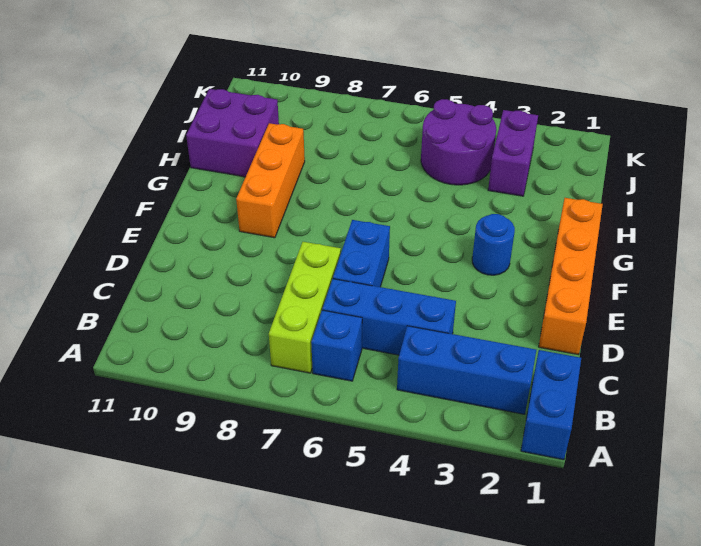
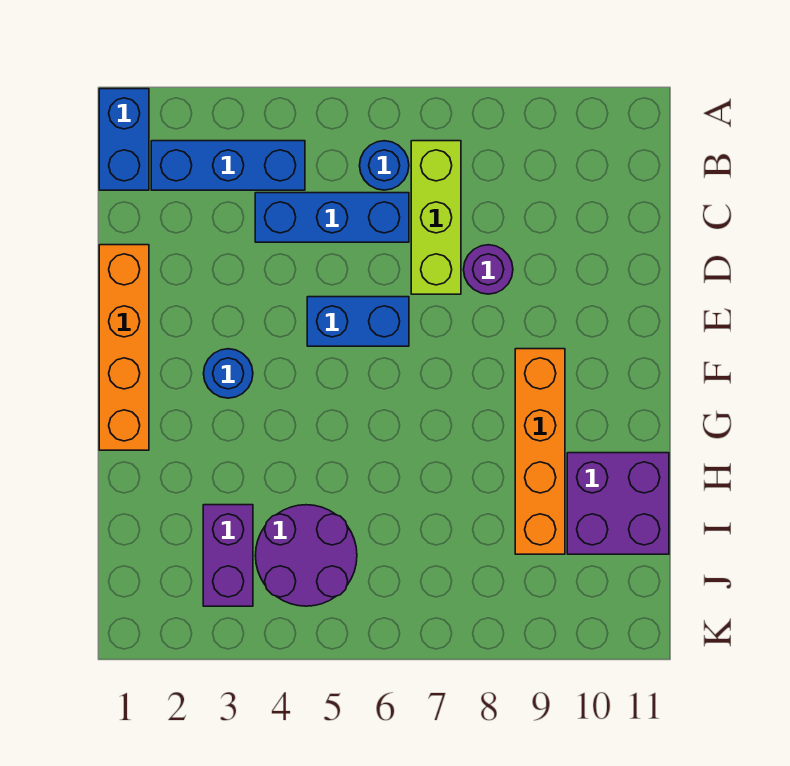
blue brick B6 level 1 -> blue round brick B6 level 1
blue brick D6:E6 level 1 -> blue brick E5:E6 level 1
none -> purple round brick D8 level 1
orange brick F9:H9 level 1 -> orange brick F9:I9 level 1

